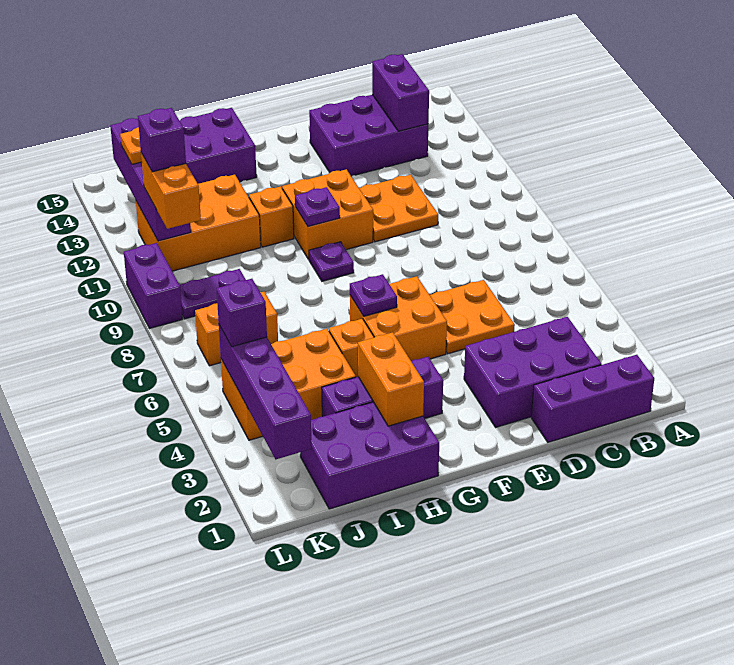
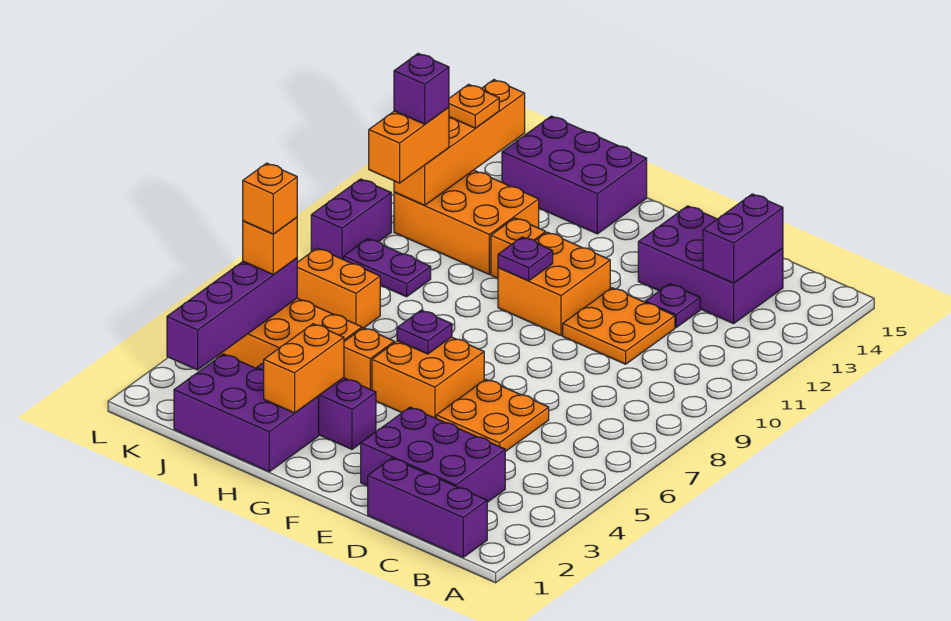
purple plate G9 level 1 -> purple plate D12 level 1
purple brick K5 level 3 -> orange brick K5 level 3
none -> orange brick K5 level 4
purple brick K11:K14 level 2 -> orange brick K11:K14 level 2

